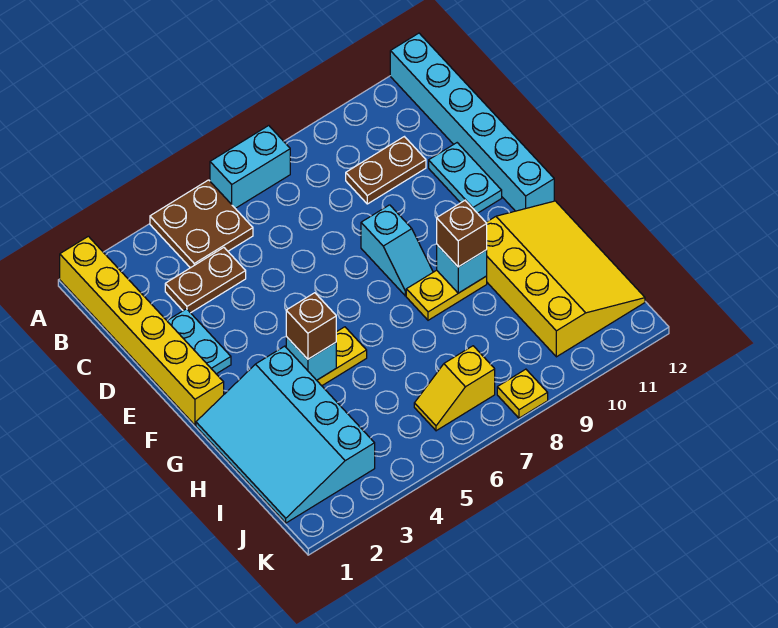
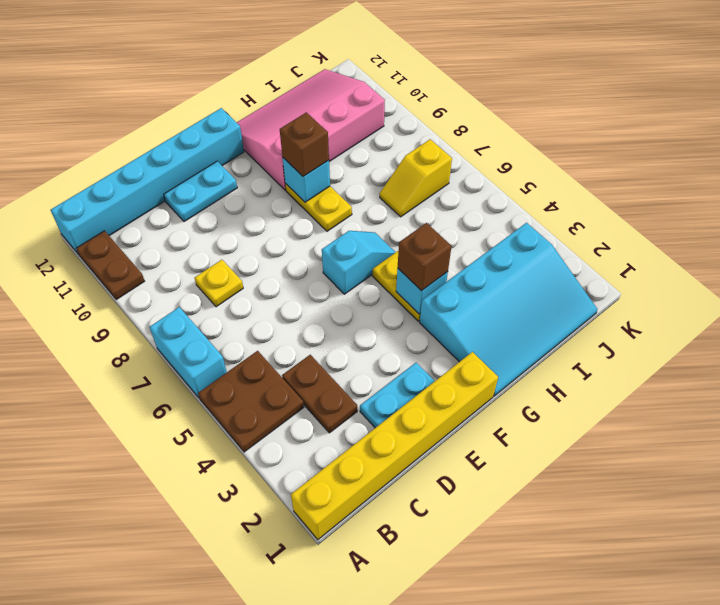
brown plate C9:C10 level 1 -> brown plate A10:A11 level 1
cyan slope E8:F8 level 1 top E -> cyan slope F6:G6 level 1 top F
yellow slope G10:J12 level 1 top 10 -> pink slope G10:J12 level 1 top 10
yellow slope J6:J7 level 1 top 7 -> yellow slope I7:J7 level 1 top J
yellow plate K8 level 1 -> yellow plate C8 level 1

